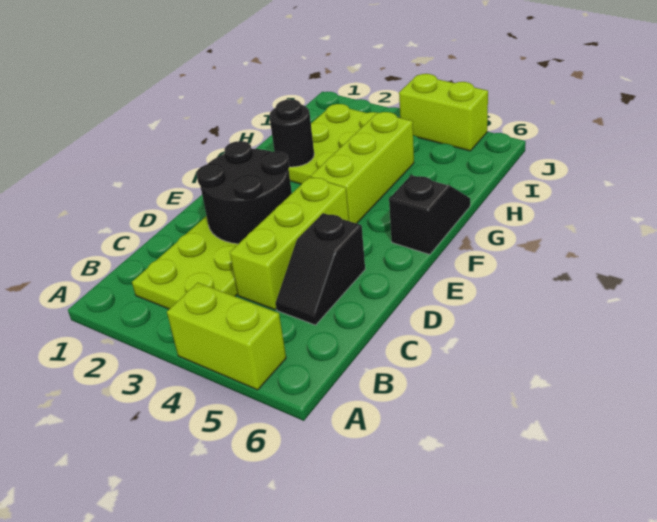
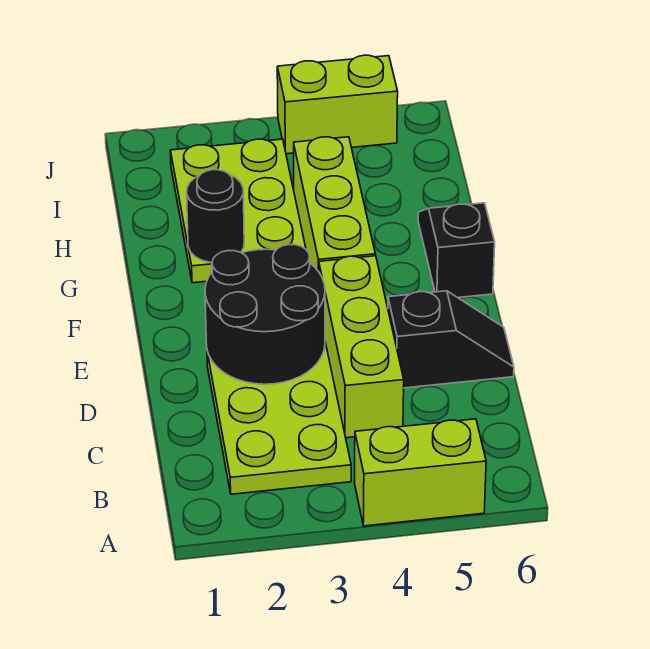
black slope C5:D5 level 1 top D -> black slope D5:D6 level 1 top 5

